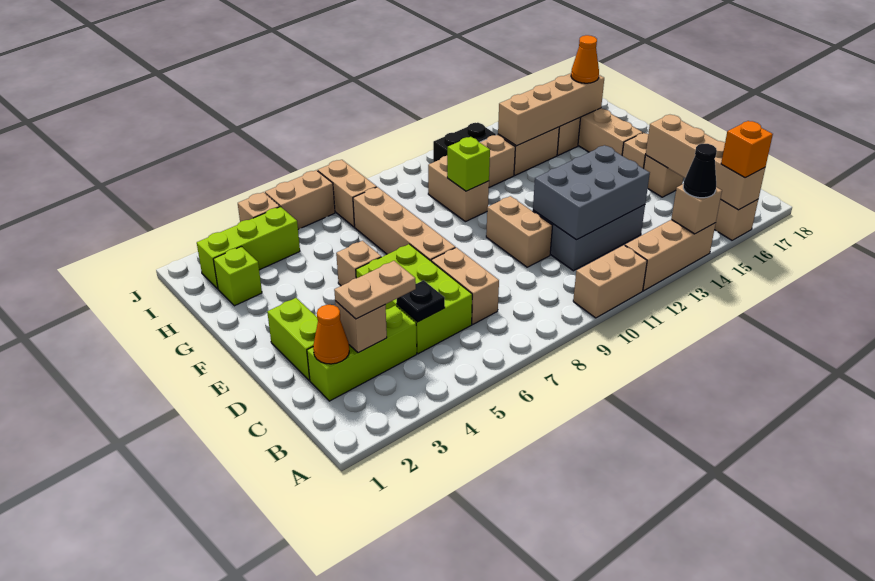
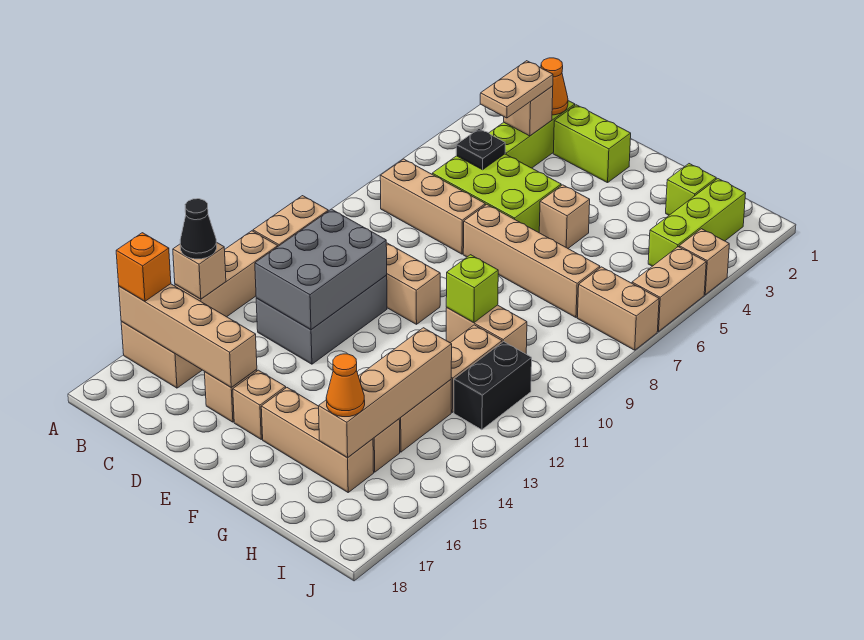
tan brick C7:D7 level 1 -> tan brick B7:D7 level 1

